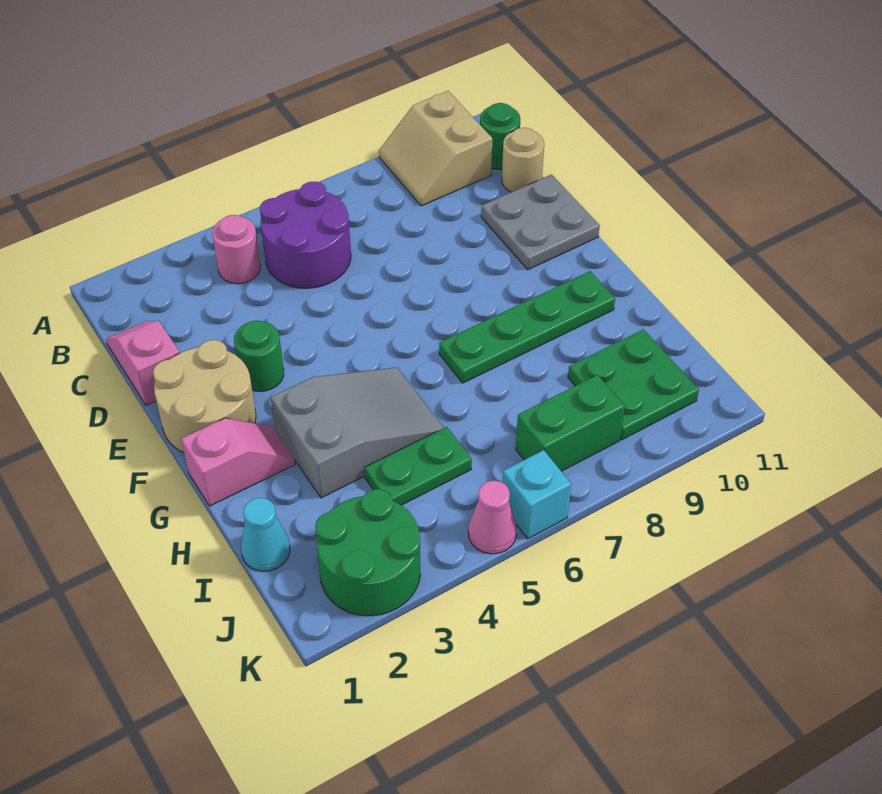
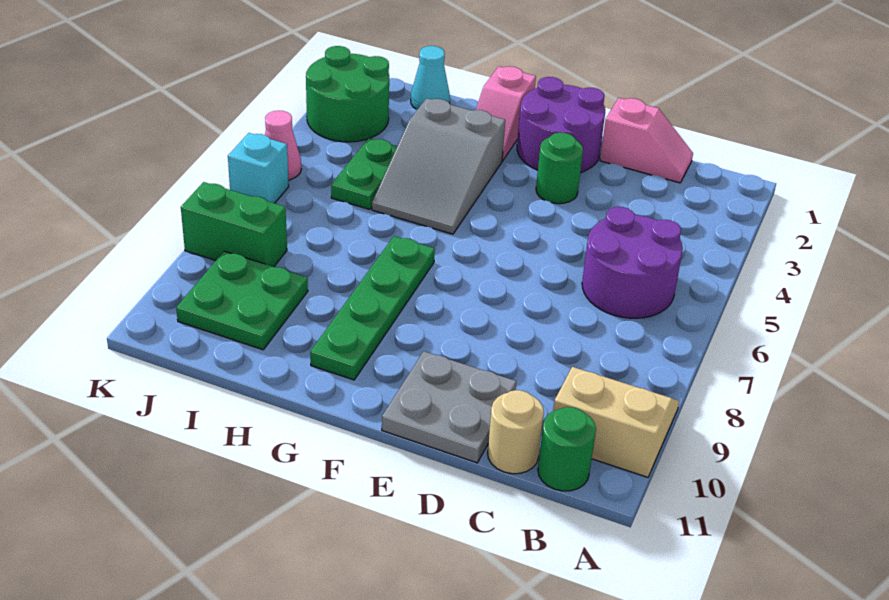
pink round brick B4 level 1 -> none
tan round brick E1:F2 level 1 -> purple round brick E1:F2 level 1
green brick J7:J8 level 1 -> green brick J8:K8 level 1

